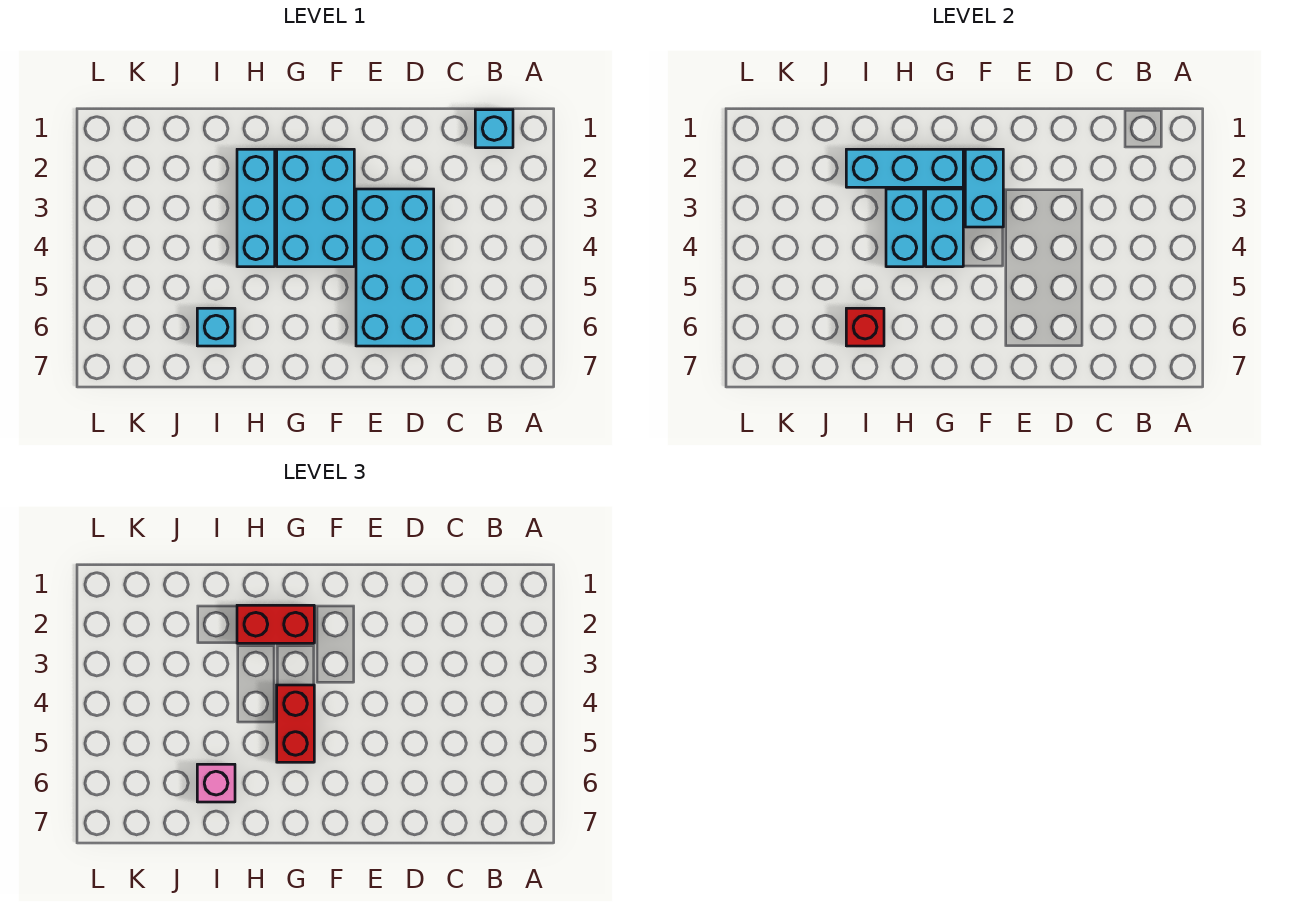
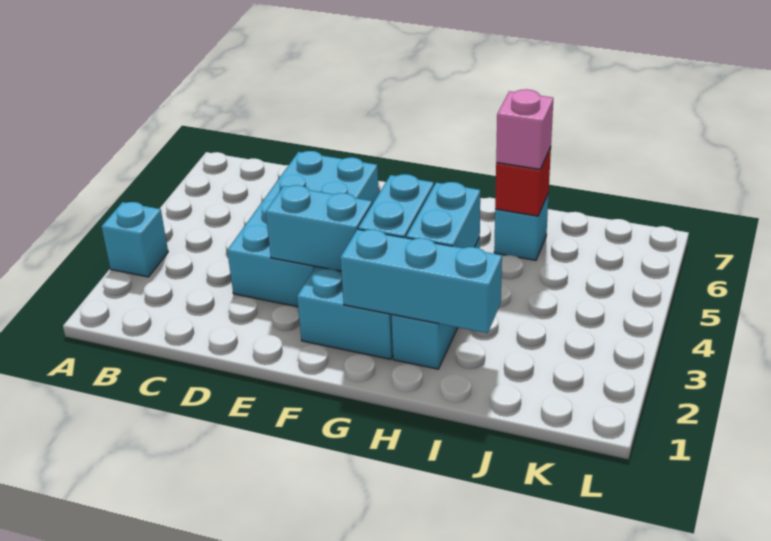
cyan brick B1 level 1 -> cyan brick A3 level 1
cyan brick F2:F3 level 2 -> cyan brick E3:F3 level 2
red brick G2:H2 level 3 -> none
red brick G4:G5 level 3 -> none

